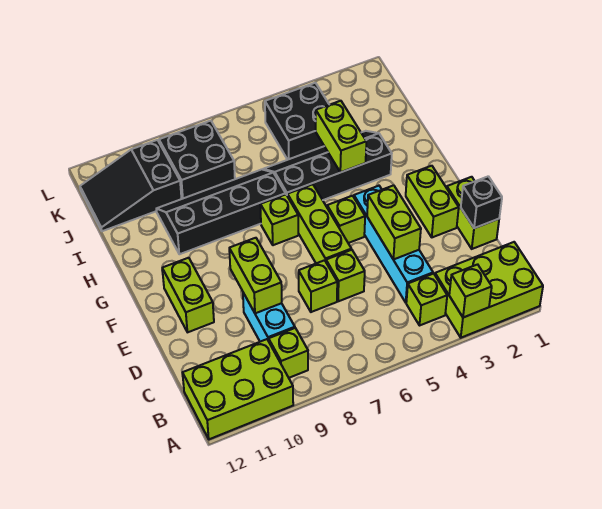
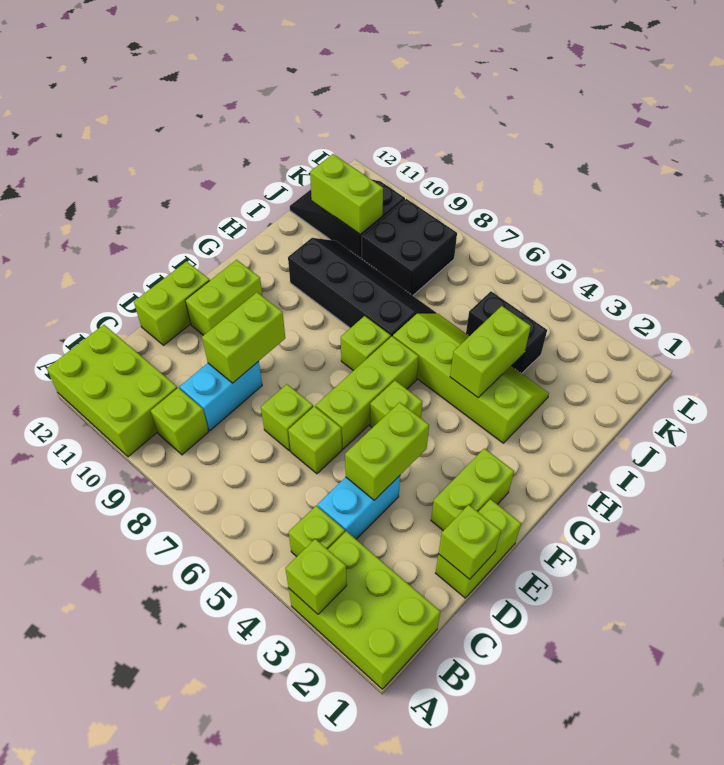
cyan brick C4:F4 level 1 -> cyan brick C4:D4 level 1
black brick D1 level 2 -> lime brick D1 level 2
none -> lime brick D12:E12 level 1
black slope H3:I6 level 1 top H -> lime slope H3:I6 level 1 top H
black brick J4:K5 level 1 -> black brick J4:J5 level 1
none -> lime brick J10:J11 level 2

